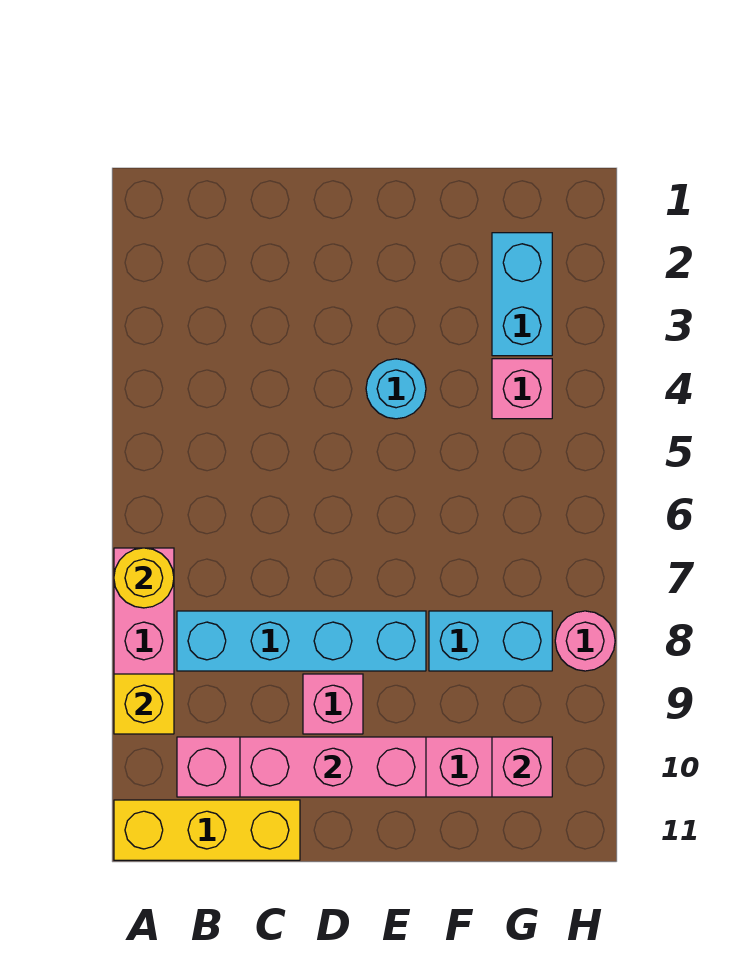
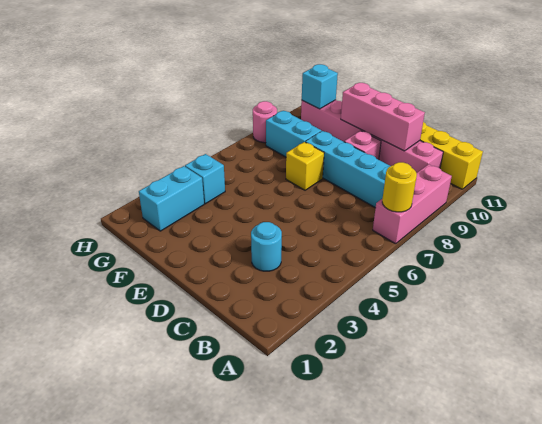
yellow brick A9 level 2 -> yellow brick E7 level 1
cyan round brick E4 level 1 -> cyan round brick C3 level 1
pink brick G4 level 1 -> cyan brick G4 level 1
pink brick G10 level 2 -> cyan brick G10 level 2

